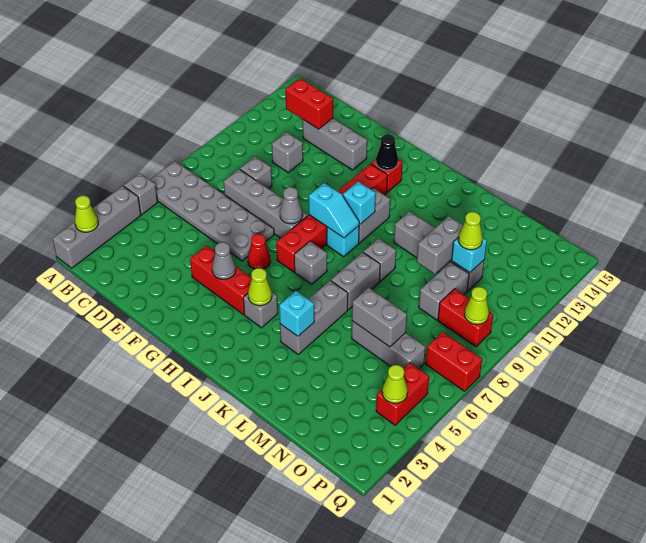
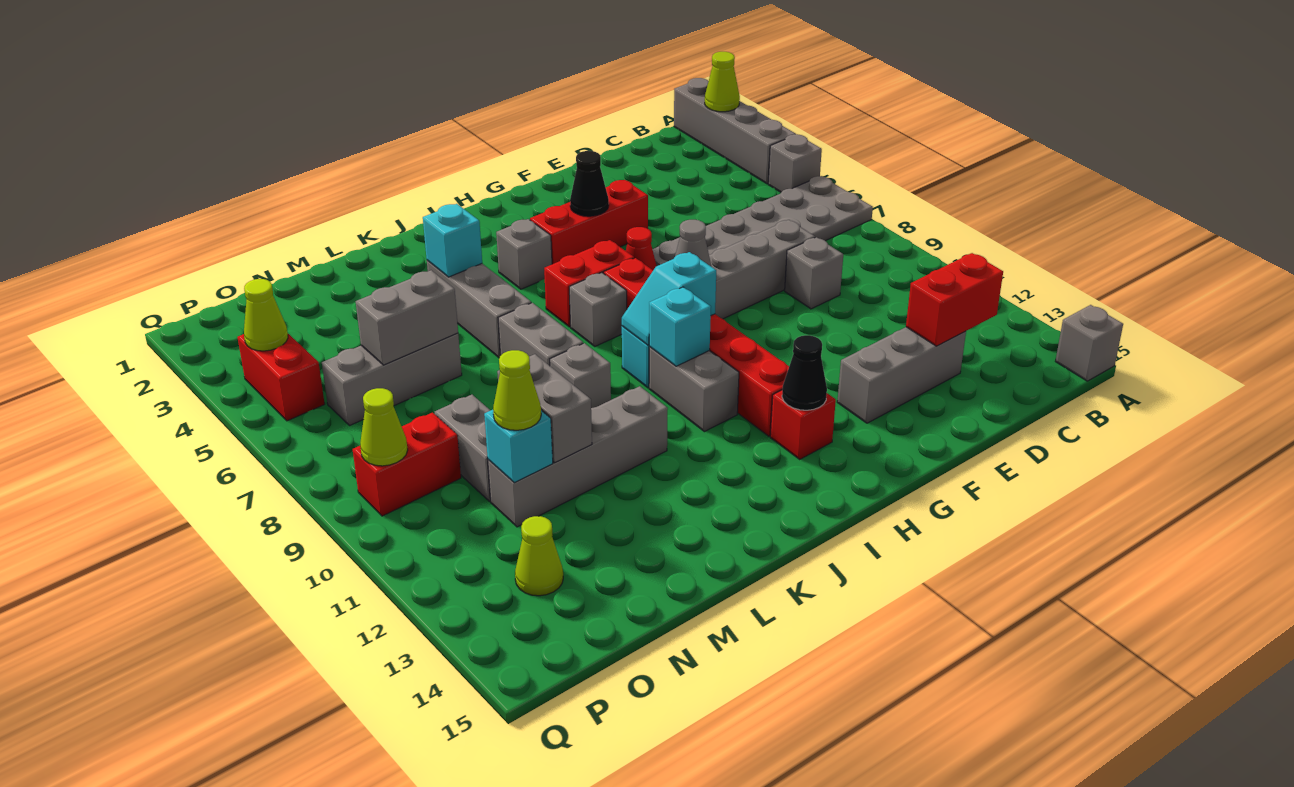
grey brick D11 level 1 -> grey brick A15 level 1
grey cone G4 level 2 -> black cone G4 level 2
lime cone I4 level 2 -> lime cone O13 level 1
red brick P7:Q7 level 1 -> red brick H6:I6 level 1

